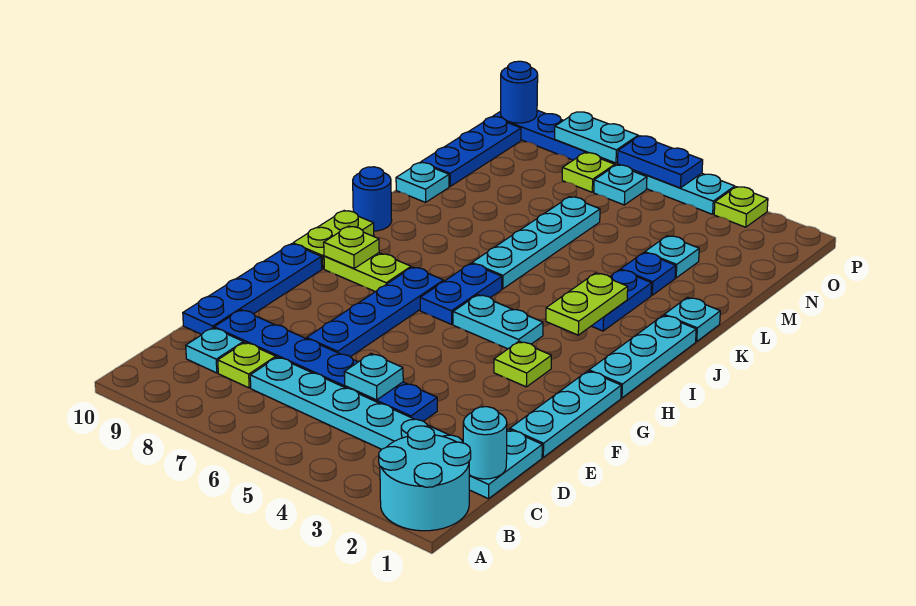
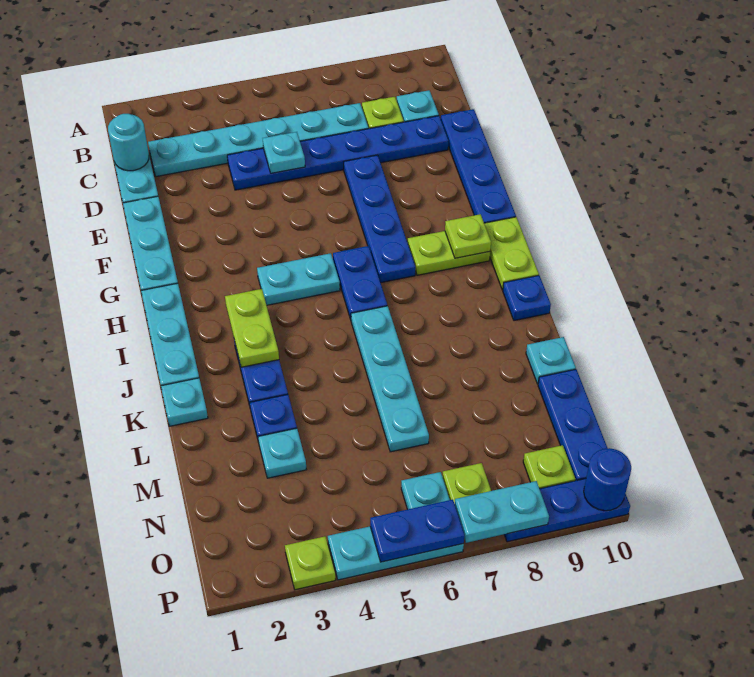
cyan round brick A1:B2 level 1 -> none
lime plate G3 level 1 -> lime plate O9 level 1
blue round brick J10 level 1 -> blue plate J10 level 1

